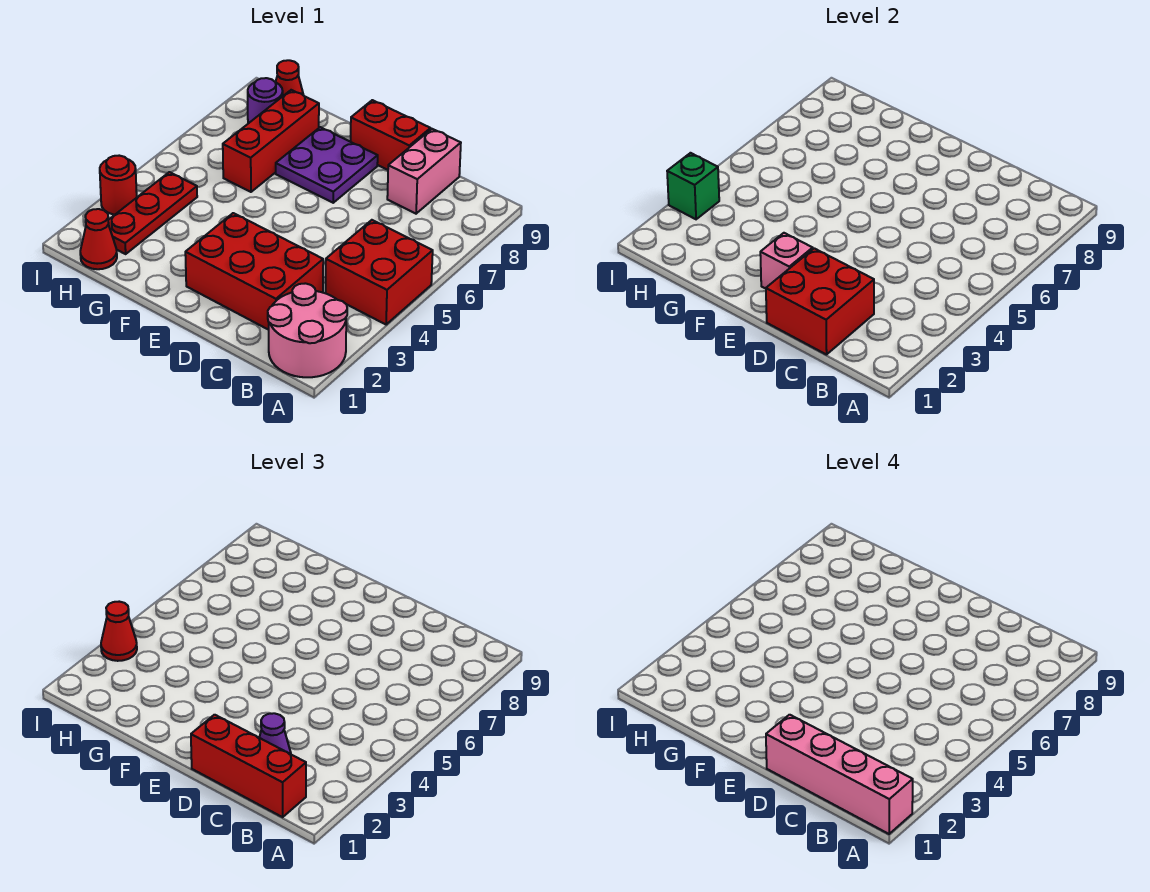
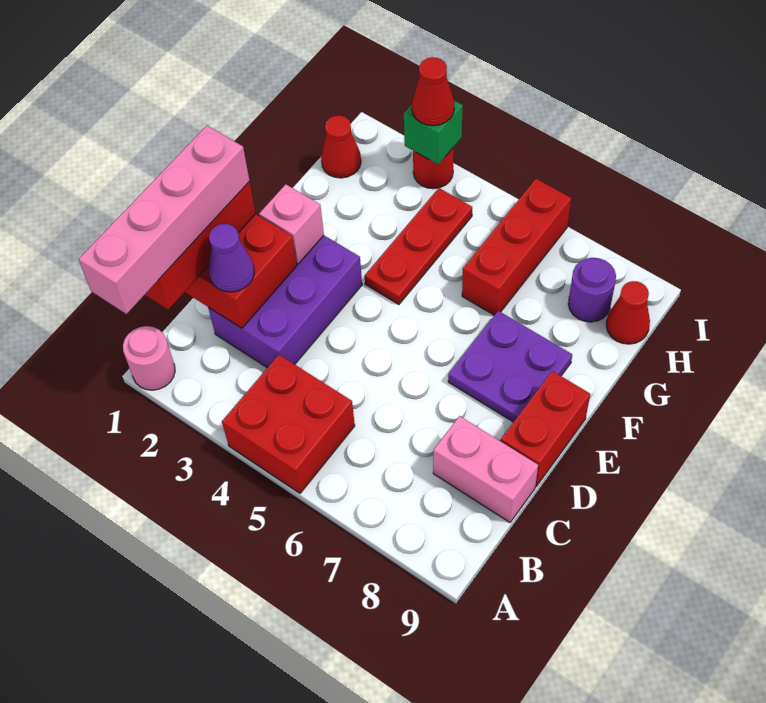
pink round brick A1:B2 level 1 -> pink round brick A1 level 1
red brick C2:E3 level 1 -> purple brick C2:E3 level 1
red brick G6:G8 level 1 -> red brick G6:I6 level 1
red plate H2:H4 level 1 -> red plate F4:H4 level 1

